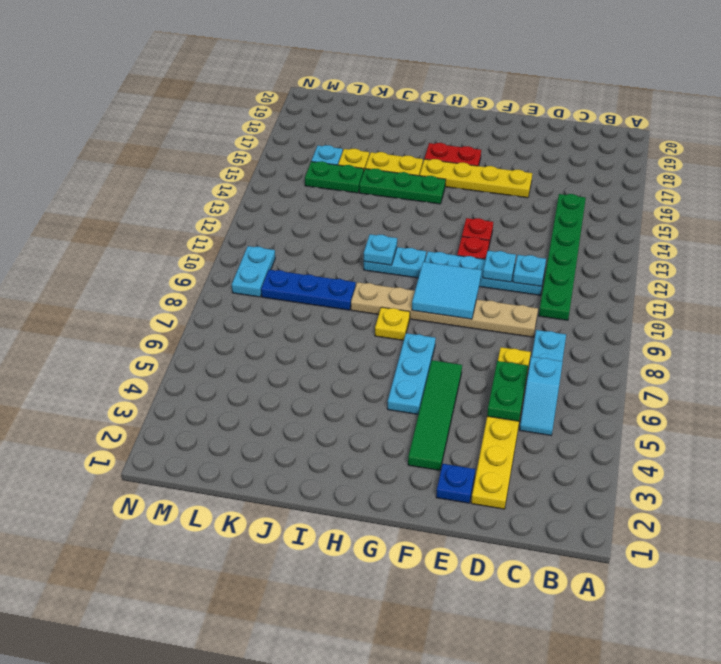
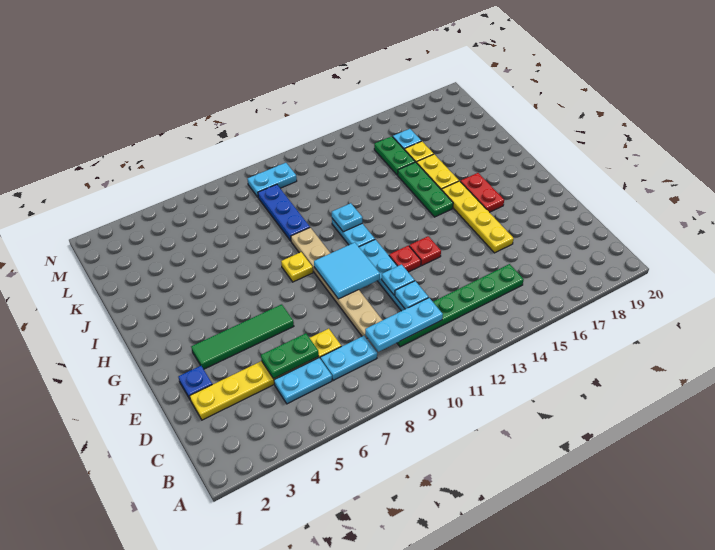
cyan slope C5:C6 level 1 top 6 -> cyan plate C5:C6 level 1
cyan plate G5:G7 level 1 -> cyan plate C9:C11 level 2

